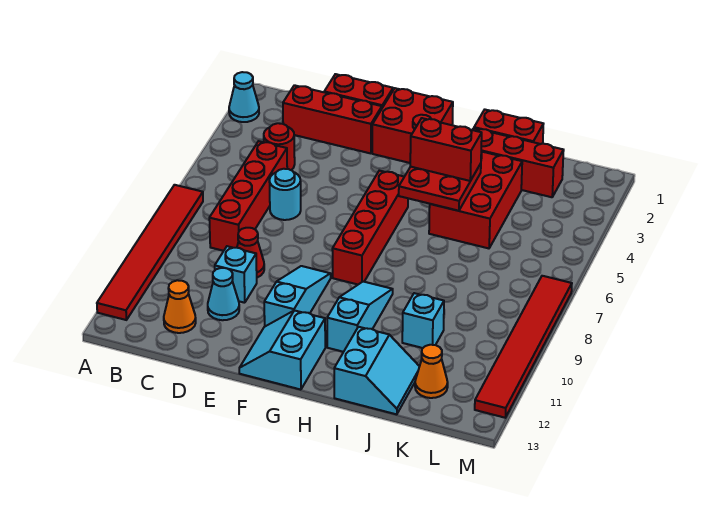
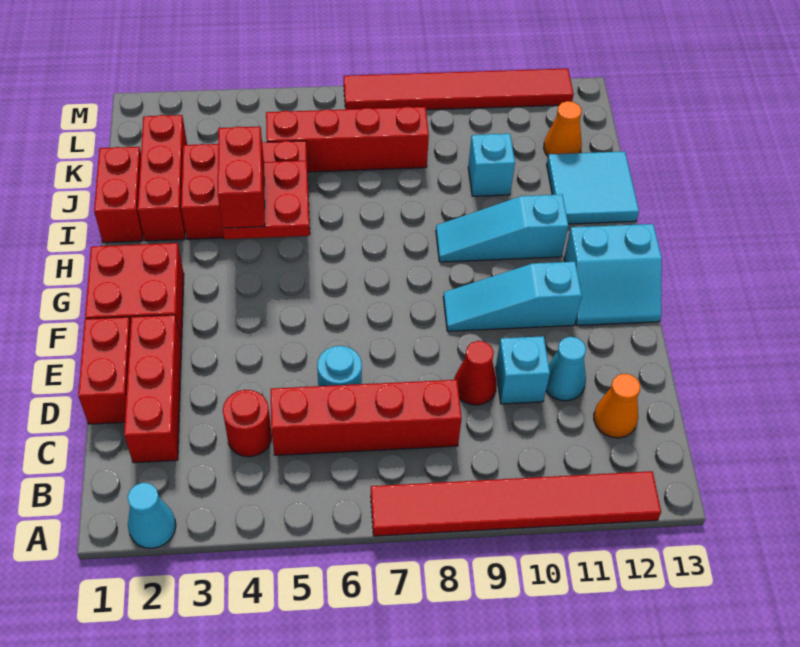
red brick G5:G8 level 1 -> red brick K5:K8 level 1
cyan slope I12:J13 level 1 top I -> cyan tile I12:J13 level 1

